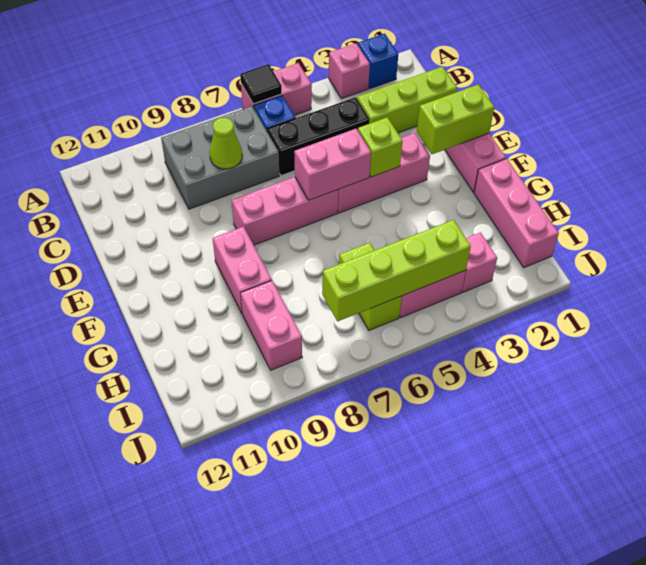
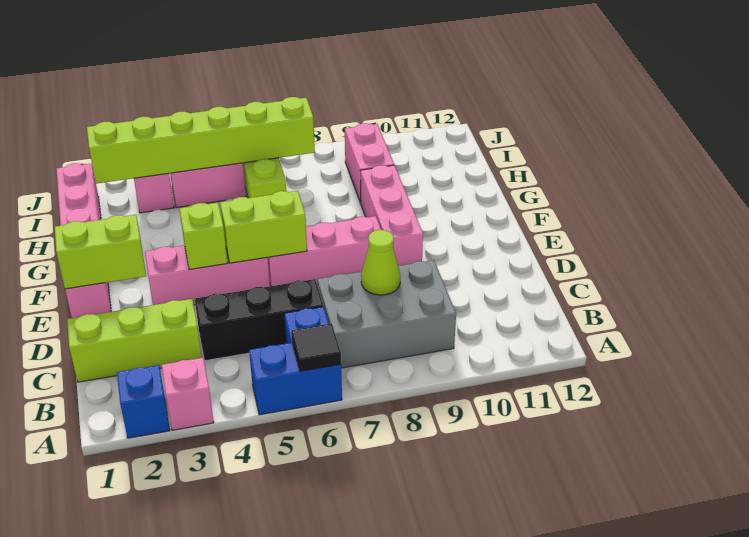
pink brick A5:A6 level 1 -> blue brick A5:A6 level 1
pink brick E5:E6 level 2 -> lime brick E5:E6 level 2
pink brick F9:G9 level 1 -> pink brick E9:G9 level 1
lime brick I4:I7 level 2 -> lime brick I2:I7 level 2

